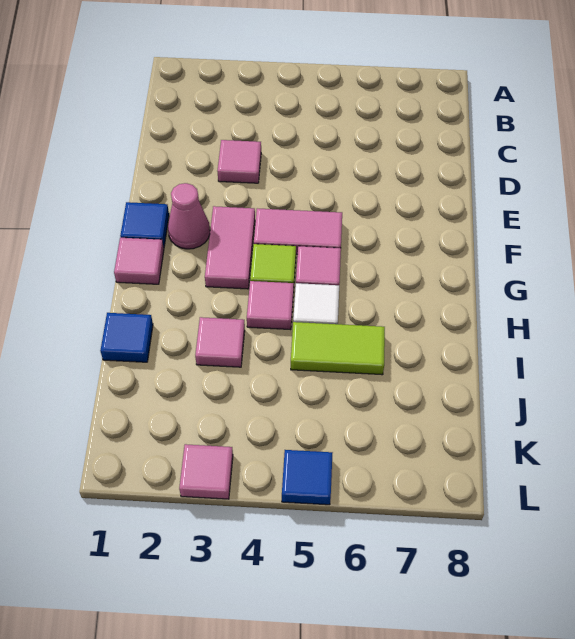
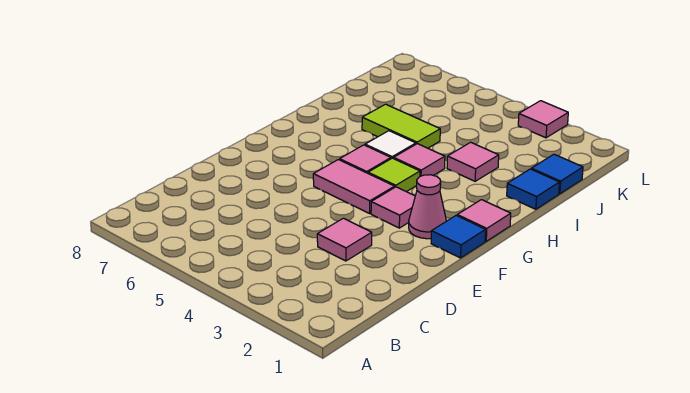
pink tile F3:G3 level 1 -> pink tile F3 level 1
blue tile L5 level 1 -> blue tile J1 level 1

